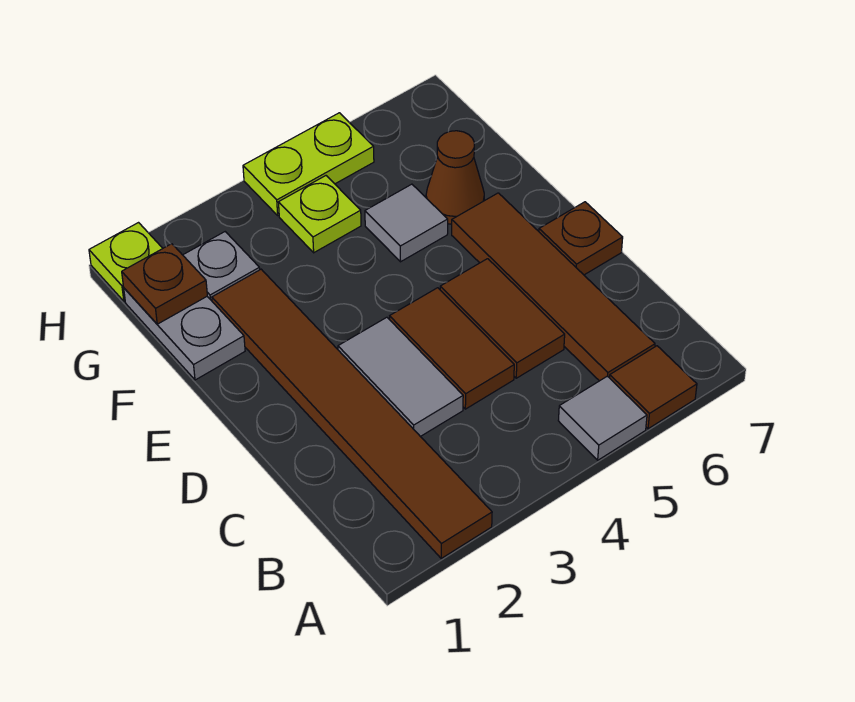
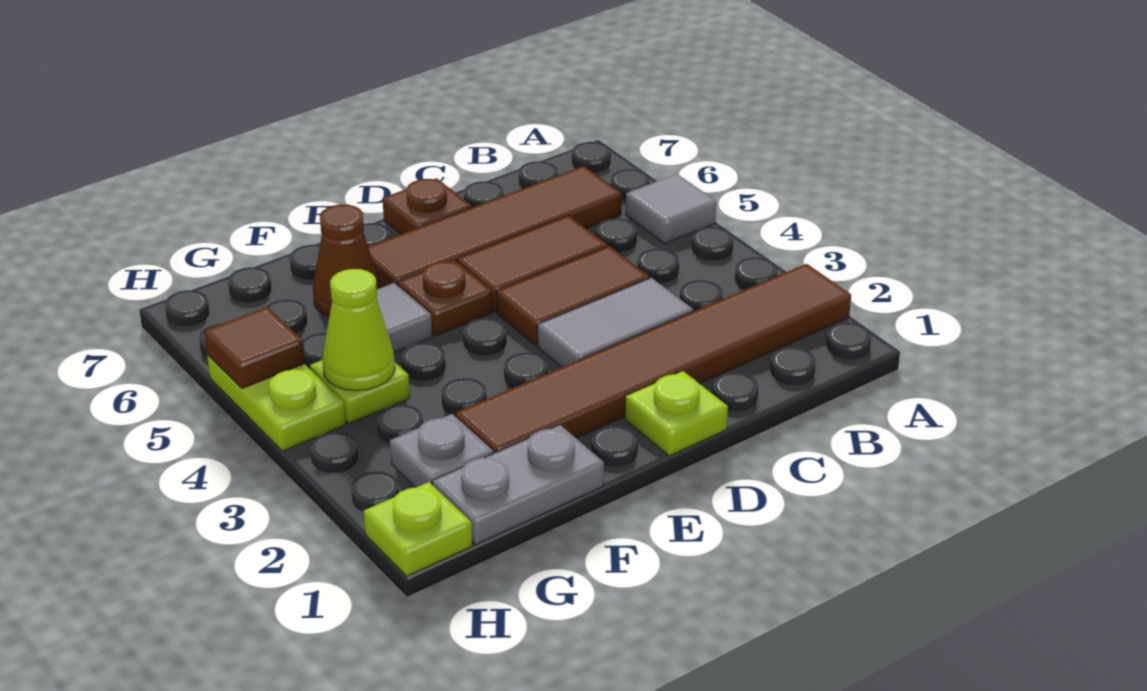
brown tile A6 level 1 -> brown tile H5 level 2
none -> lime plate D1 level 1
brown plate G1 level 2 -> brown plate E5 level 1
none -> lime cone G4 level 2

